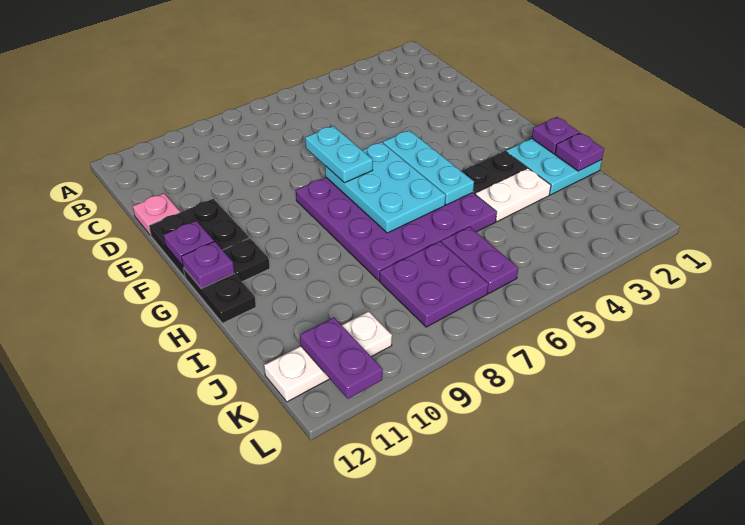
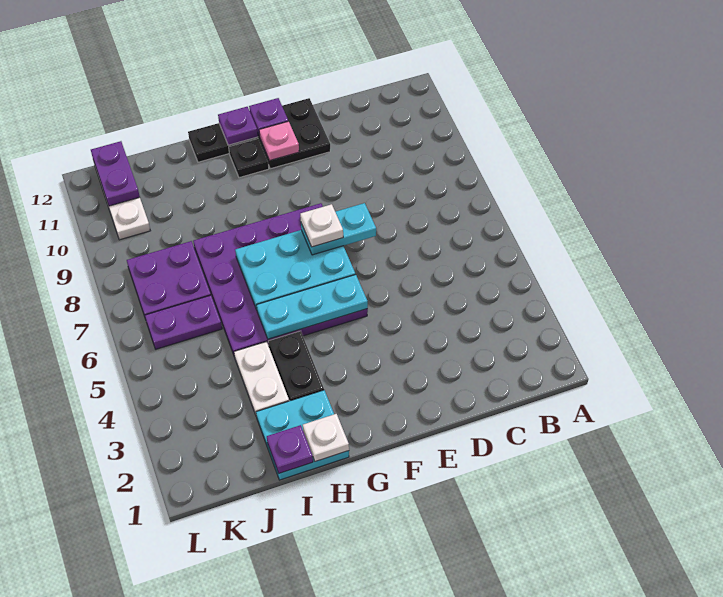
pink plate D12 level 1 -> pink plate F11 level 2
none -> white plate F7 level 4
purple plate H1 level 2 -> white plate H1 level 2
purple plate K11:L11 level 2 -> purple plate K11:K12 level 2

